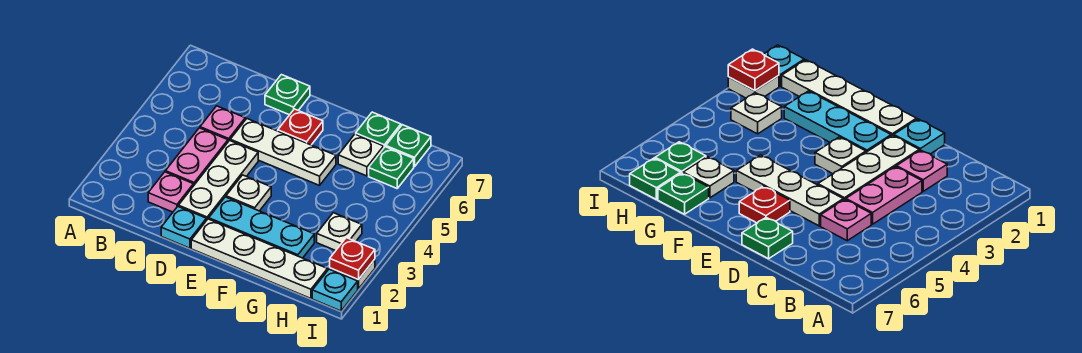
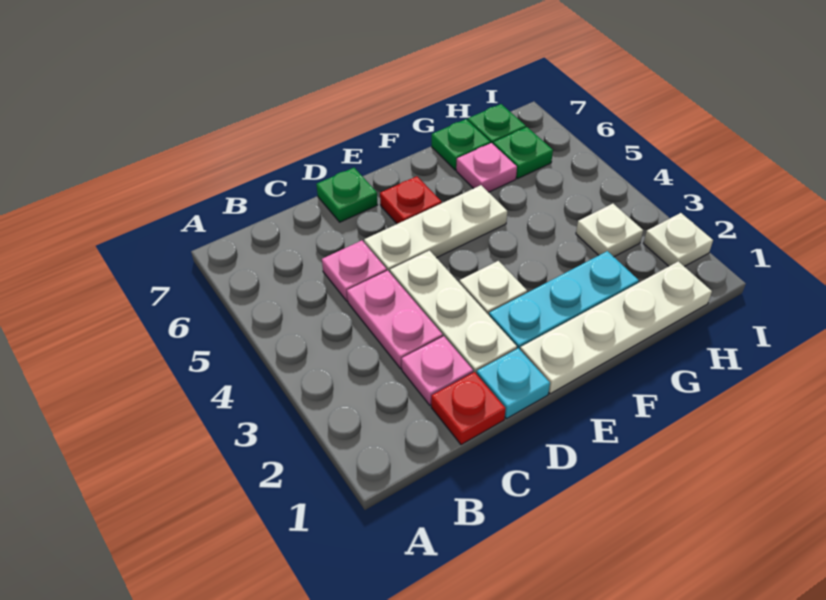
white plate G6 level 1 -> pink plate G6 level 1
cyan plate I1 level 1 -> none
red plate I2 level 2 -> red plate C1 level 1

